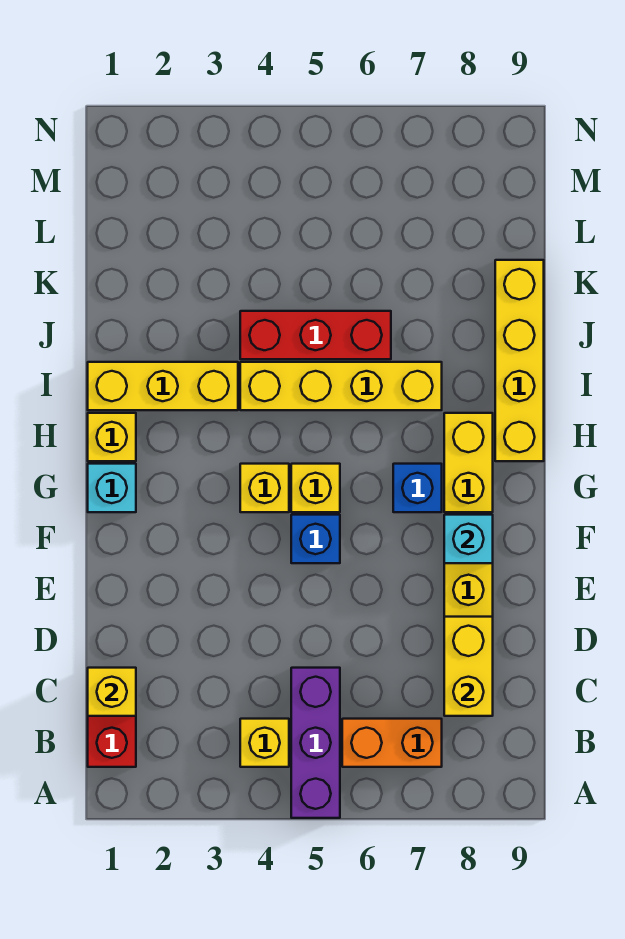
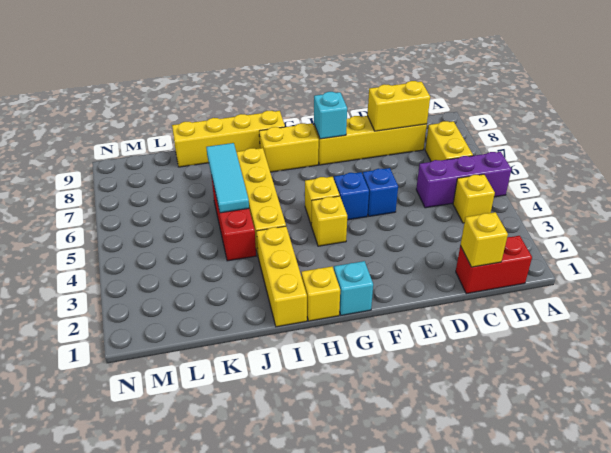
orange brick B6:B7 level 1 -> yellow brick B6:B7 level 1
blue brick G7 level 1 -> blue brick E5 level 1
none -> cyan tile J5:J7 level 2

